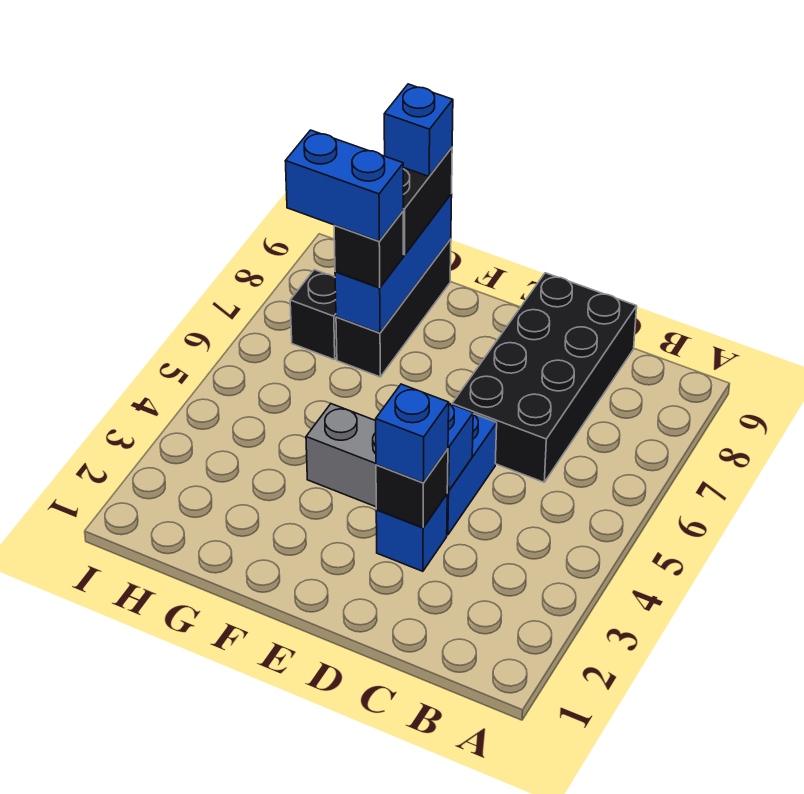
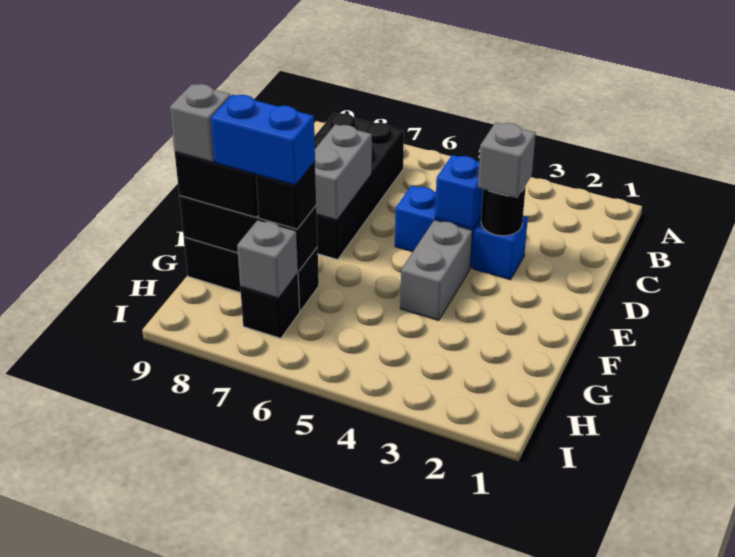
black brick C6:D9 level 1 -> black brick B7:E8 level 1
black brick D3 level 2 -> black round brick D3 level 2
blue brick D3 level 3 -> grey brick D3 level 3
none -> grey brick D7:E7 level 2
blue brick G7:G9 level 2 -> black brick G7:G9 level 2
blue brick G7:H7 level 4 -> blue brick G7:G8 level 4
blue brick G9 level 4 -> grey brick G9 level 4
none -> grey brick H7 level 2

